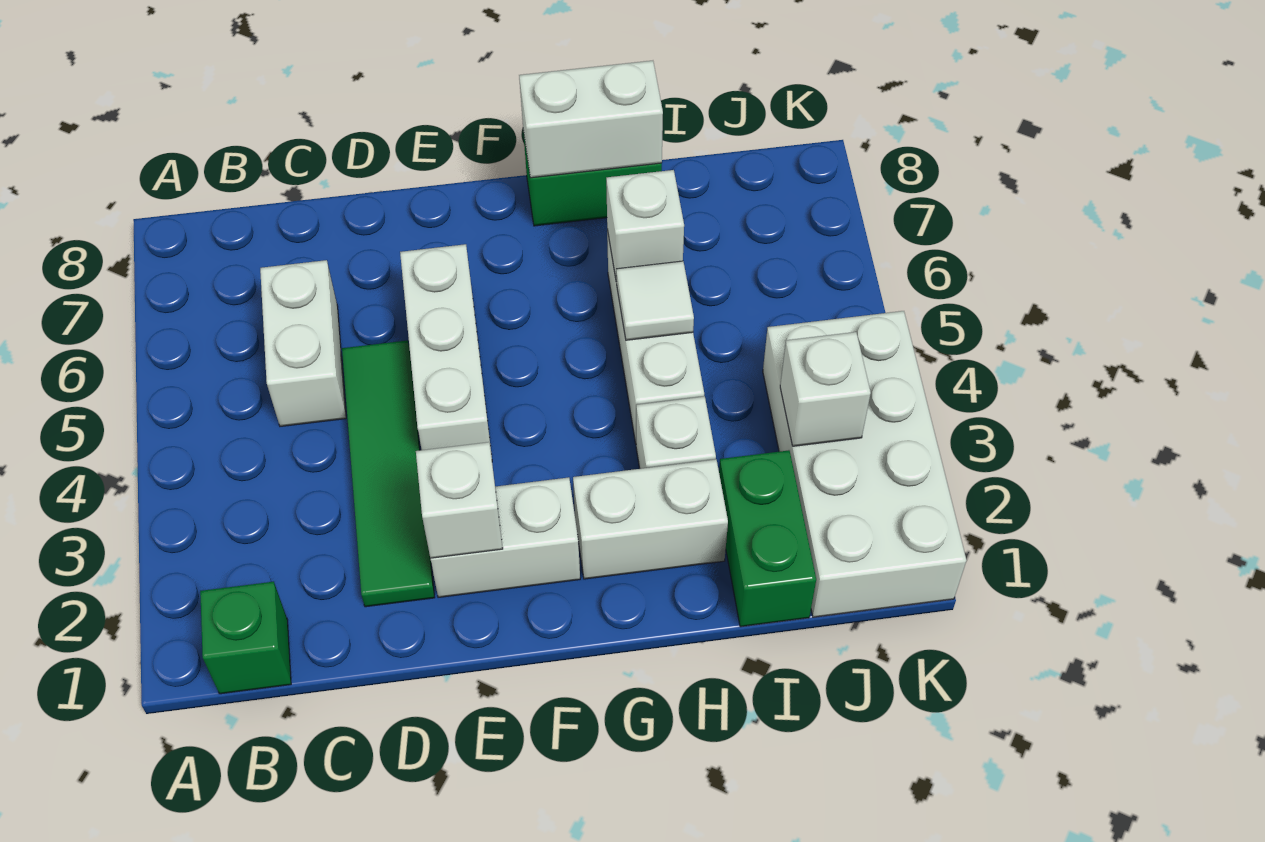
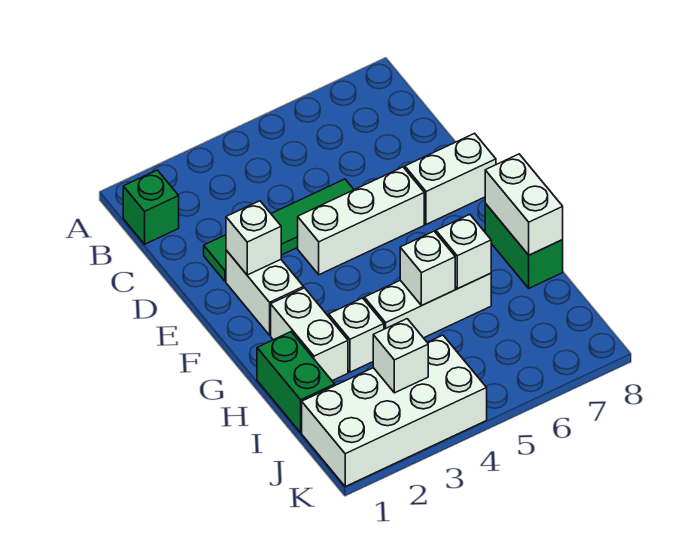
white brick C5:C6 level 1 -> white brick E7:E8 level 1
white tile H5 level 2 -> white brick H5 level 2
green brick I1:I2 level 1 -> green brick H1:I1 level 1

